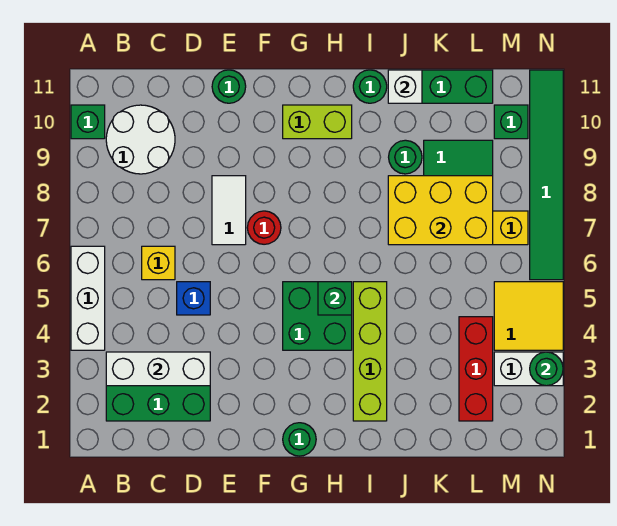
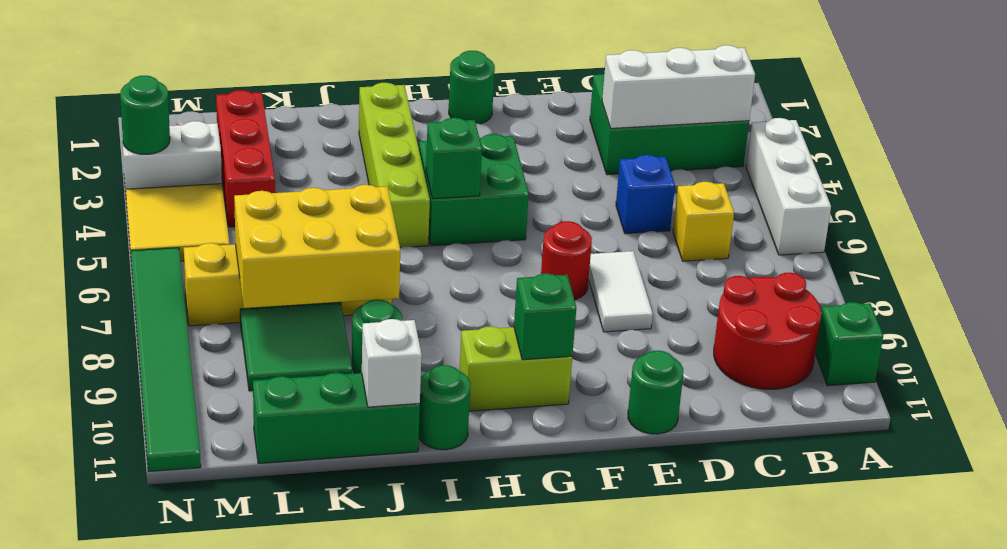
white round brick B9:C10 level 1 -> red round brick B9:C10 level 1
green brick M10 level 1 -> green brick G10 level 2

